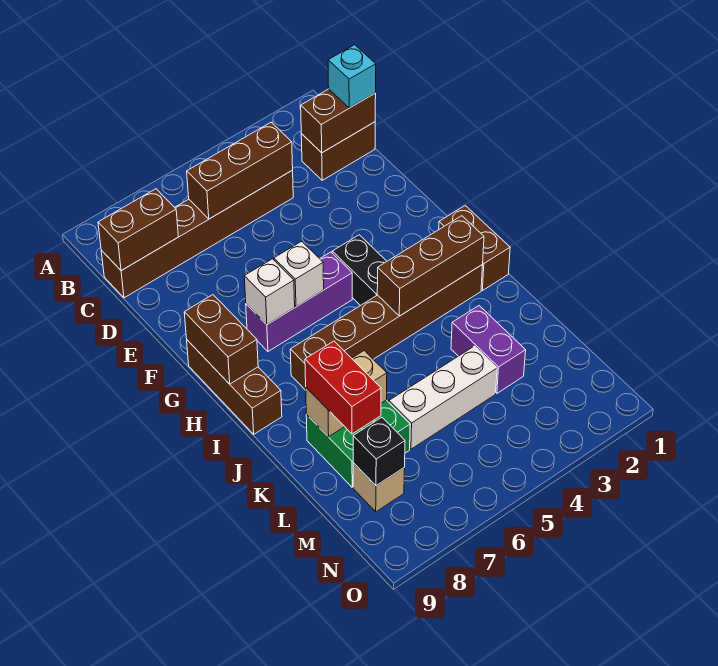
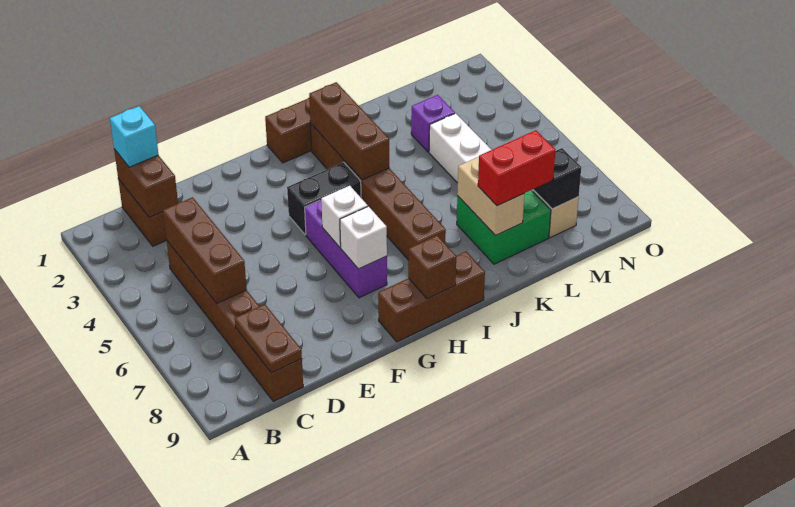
brown brick C8:C9 level 2 -> brown plate C8:C9 level 2
brown brick G9:H9 level 2 -> brown brick H9 level 2
purple brick K3:L3 level 1 -> purple brick L3 level 1

